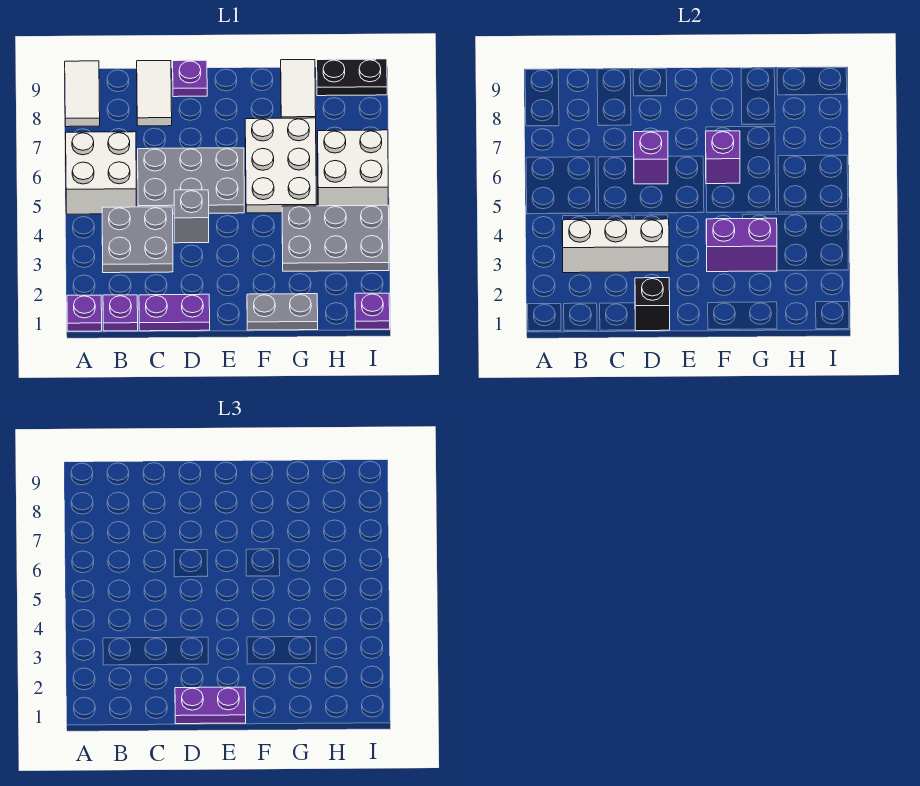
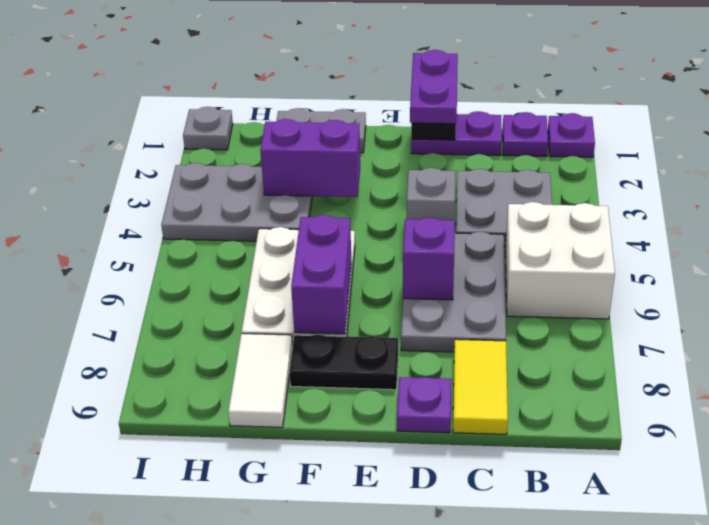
white tile A8:A9 level 1 -> none
white brick B3:D3 level 2 -> none
grey plate C5:E6 level 1 -> grey plate C5:D7 level 1
white tile C8:C9 level 1 -> yellow tile C8:C9 level 1
purple plate D1:E1 level 3 -> purple plate D1:D2 level 3
purple brick F6 level 2 -> purple brick F6:F7 level 2
white brick H5:I6 level 1 -> none
black plate H9:I9 level 1 -> black plate E8:F8 level 1
purple plate I1 level 1 -> grey plate I1 level 1

